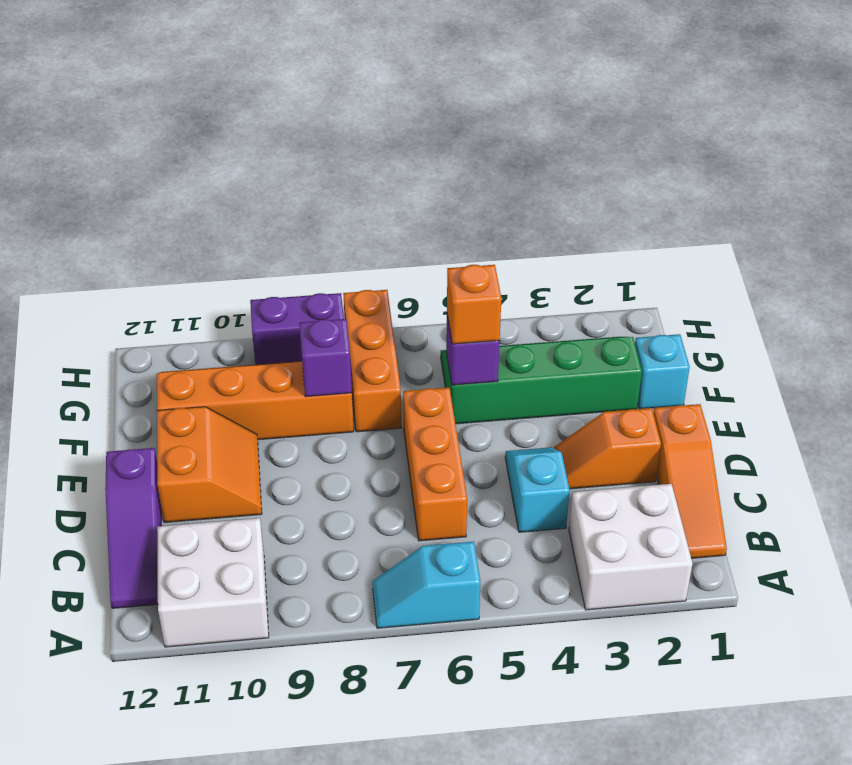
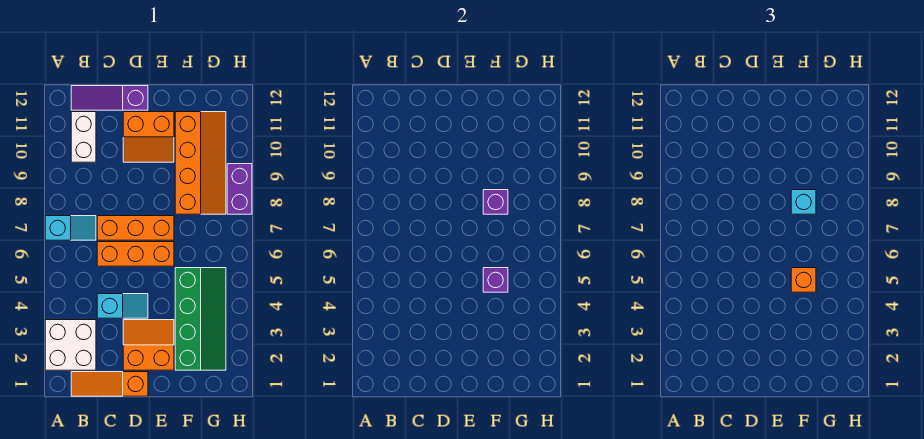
cyan slope A6:A7 level 1 top 6 -> cyan slope A7:B7 level 1 top A
white brick A10:B11 level 1 -> white brick B10:B11 level 1
orange slope D2:D3 level 1 top 2 -> orange slope D2:E3 level 1 top 2
cyan brick F1 level 1 -> cyan brick F8 level 3
orange brick F7:H7 level 1 -> orange brick C7:E7 level 1

